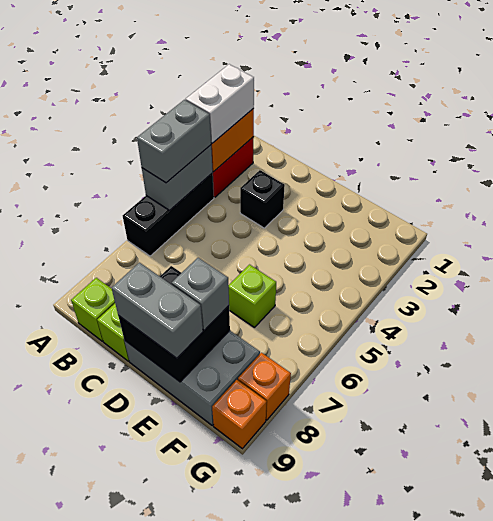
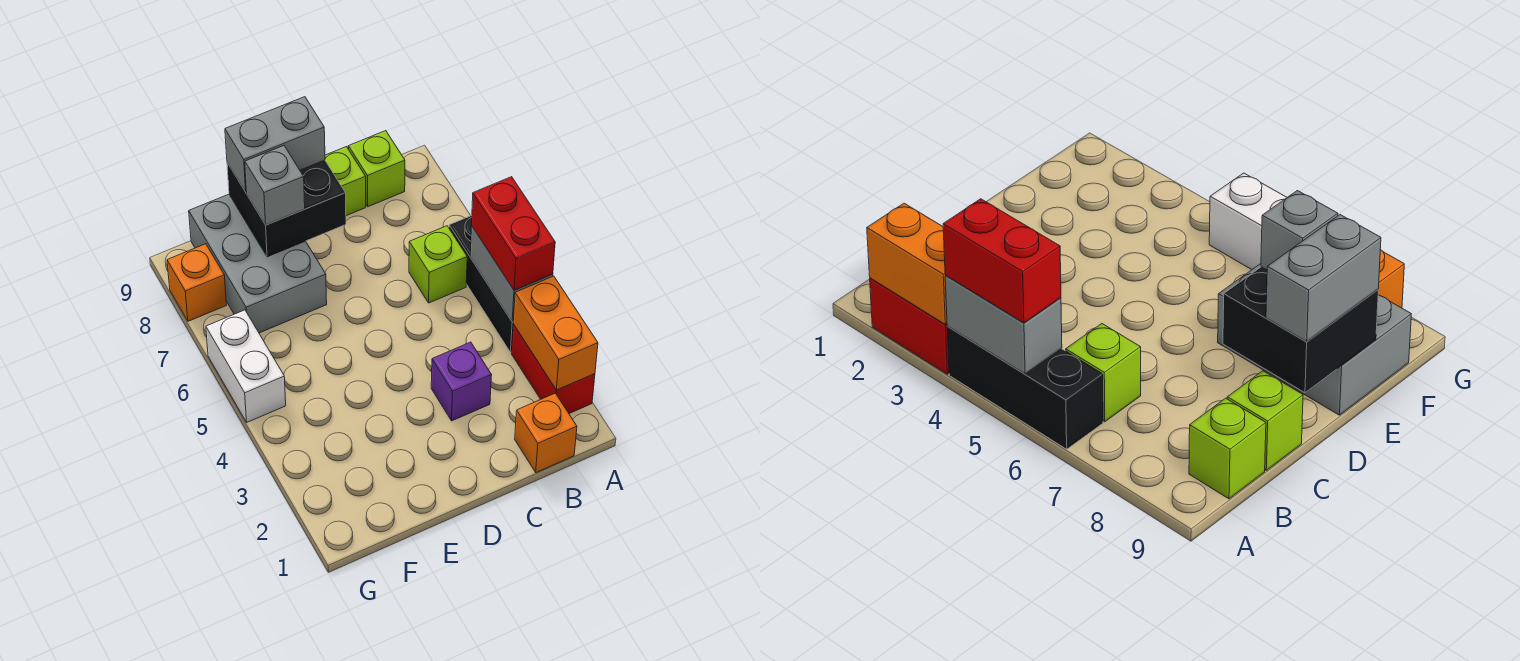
white brick A2:A3 level 3 -> white brick G5:G6 level 1
grey brick A4:A5 level 3 -> red brick A4:A5 level 3
black brick C3 level 1 -> purple brick C3 level 1
grey brick D8:F9 level 1 -> grey brick E7:F9 level 1
lime brick E6 level 1 -> lime brick B6 level 1
orange brick G9 level 1 -> orange brick B1 level 1

